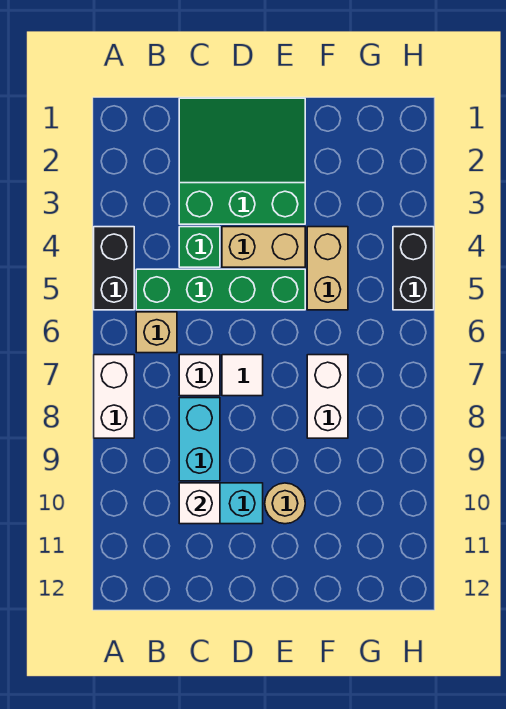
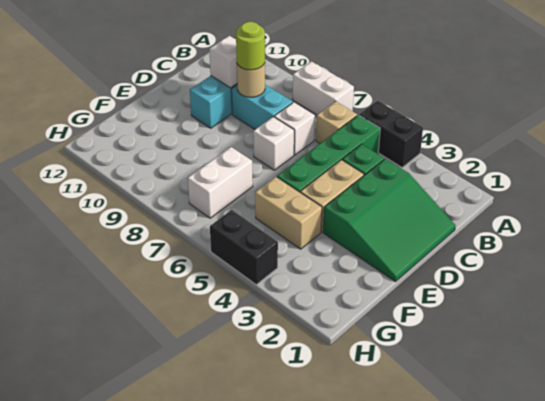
none -> lime round brick C9 level 3
white tile D7 level 1 -> white brick D7 level 1
tan round brick E10 level 1 -> tan round brick C9 level 2
white brick F7:F8 level 1 -> white brick F7:G7 level 1

